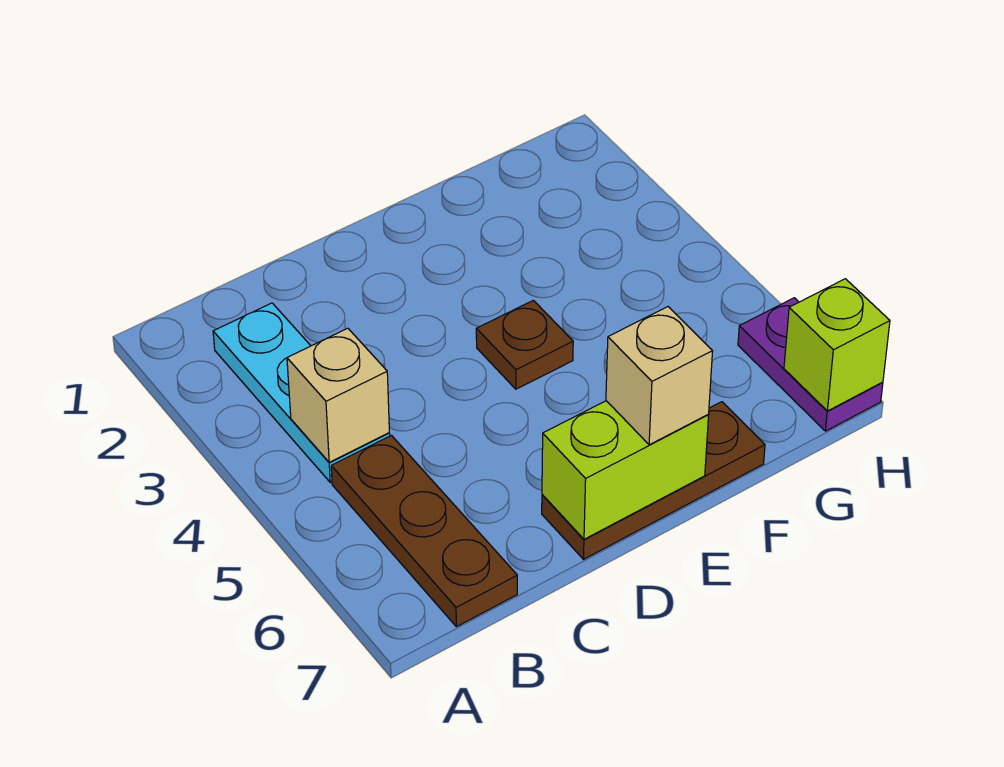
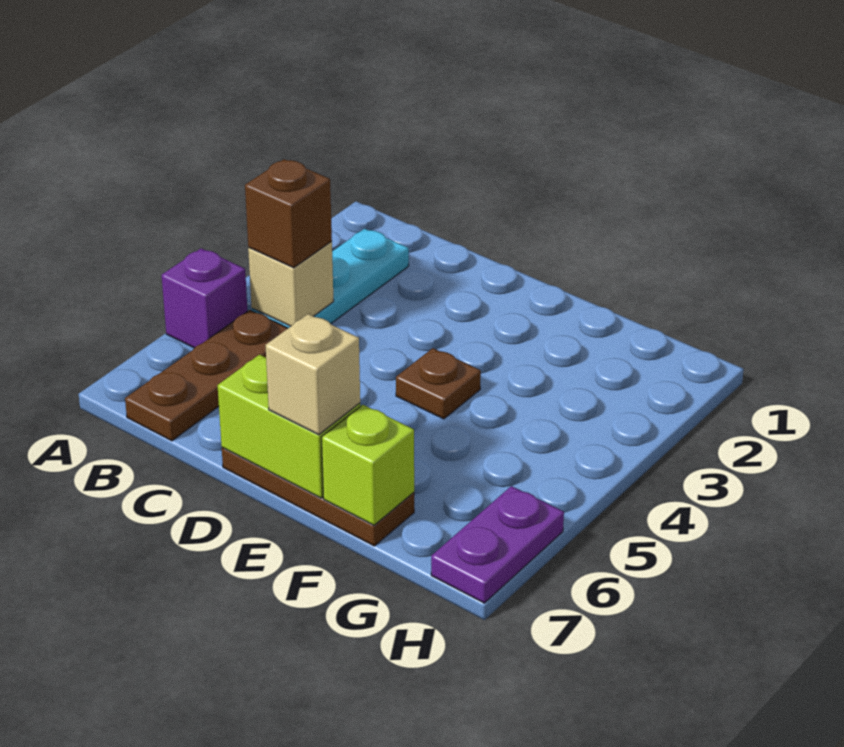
none -> purple brick A5 level 1
none -> brown brick B4 level 3
lime brick H7 level 2 -> lime brick F7 level 2

